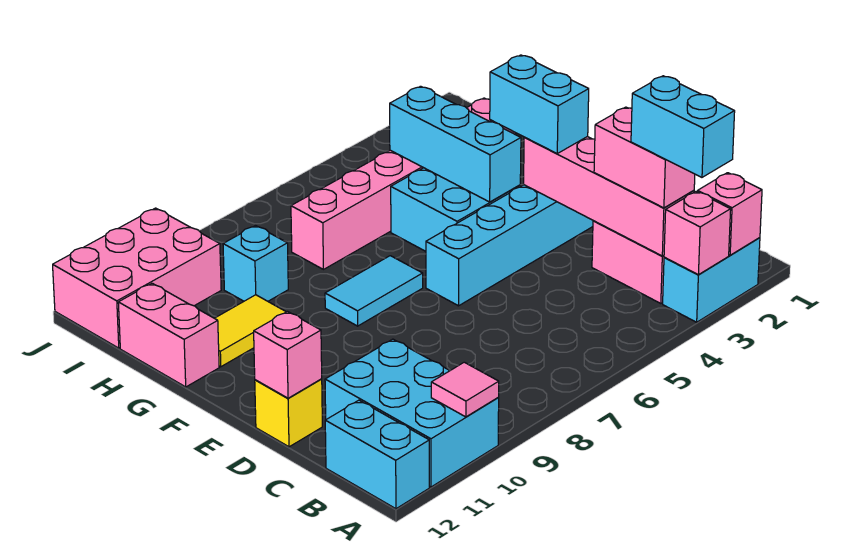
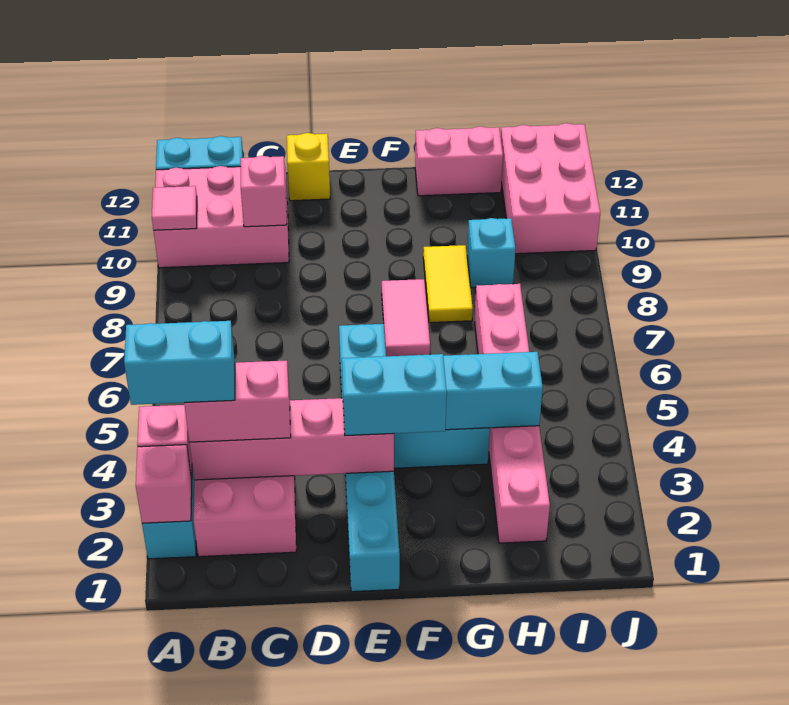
cyan brick A10:C11 level 1 -> pink brick A10:C11 level 1
pink brick D12 level 2 -> pink brick C10 level 2
cyan tile F7:F8 level 1 -> pink tile F7:F8 level 1
yellow tile G10:G11 level 1 -> yellow tile G8:G9 level 1

